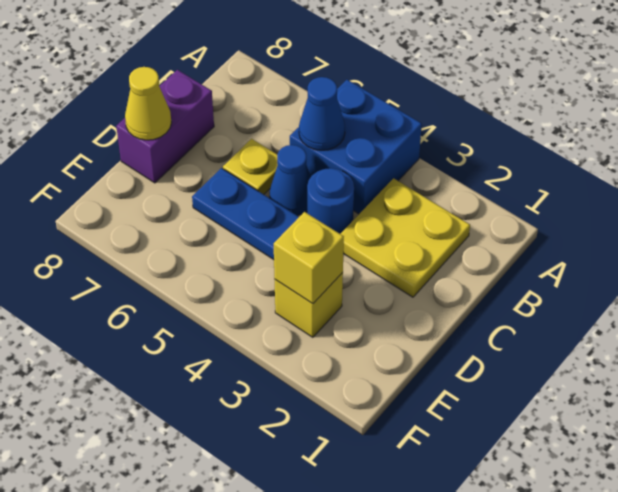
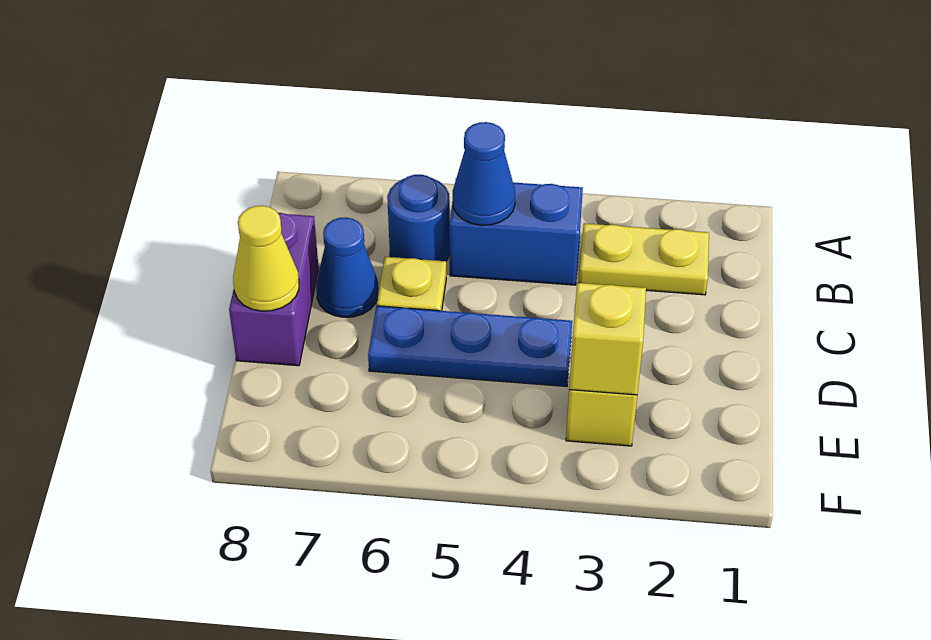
blue brick A4:B5 level 1 -> blue brick B4:B5 level 1
yellow plate B2:C3 level 1 -> yellow plate B2:B3 level 1
blue round brick C4 level 1 -> blue round brick B6 level 1
blue cone C5 level 1 -> blue cone C7 level 1

